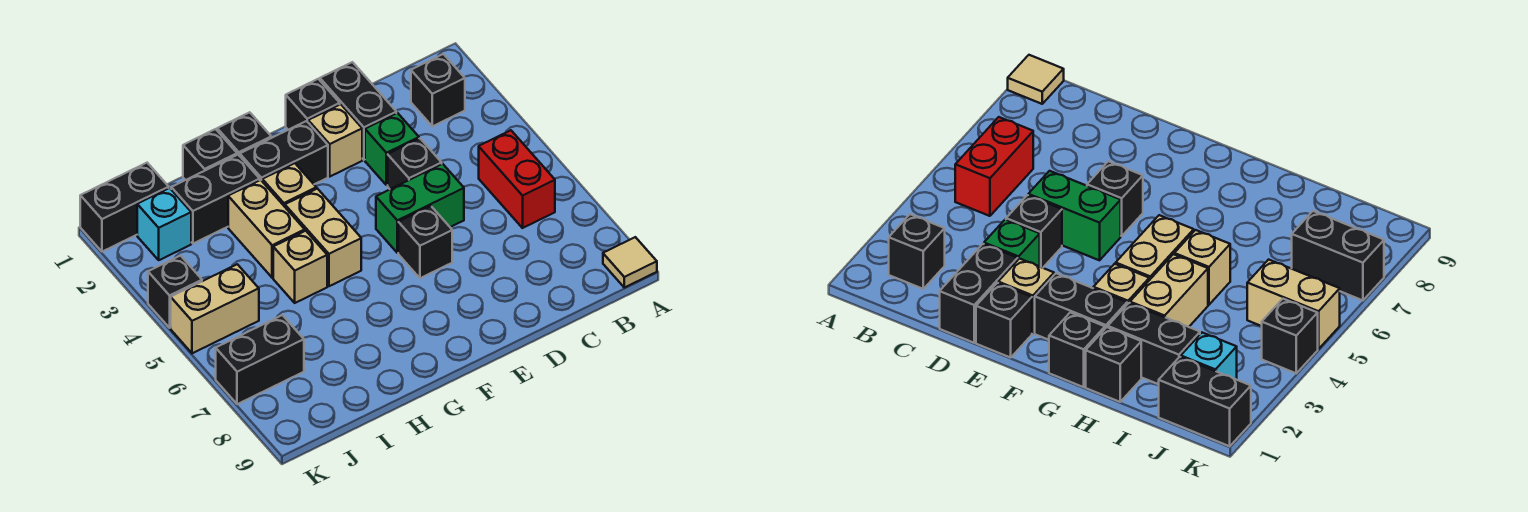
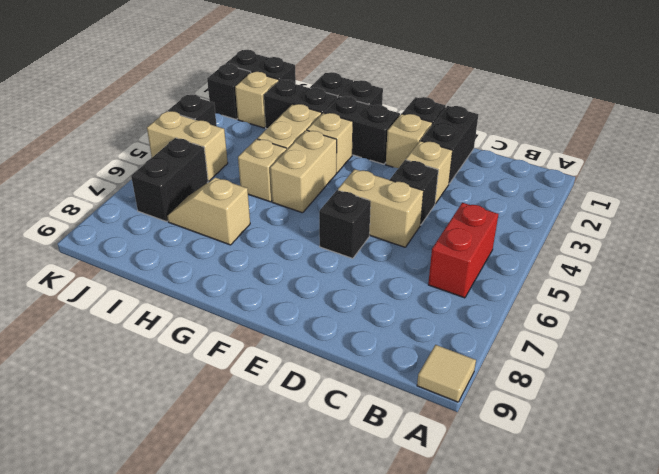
black brick B2 level 1 -> black brick K2 level 1
green brick D3 level 1 -> tan brick D3 level 1
green brick D5:E5 level 1 -> tan brick D5:E5 level 1
none -> tan slope H7:I7 level 1 top H
cyan brick J2 level 1 -> tan brick J2 level 1
black brick J7:K7 level 1 -> black brick J6:J7 level 1

